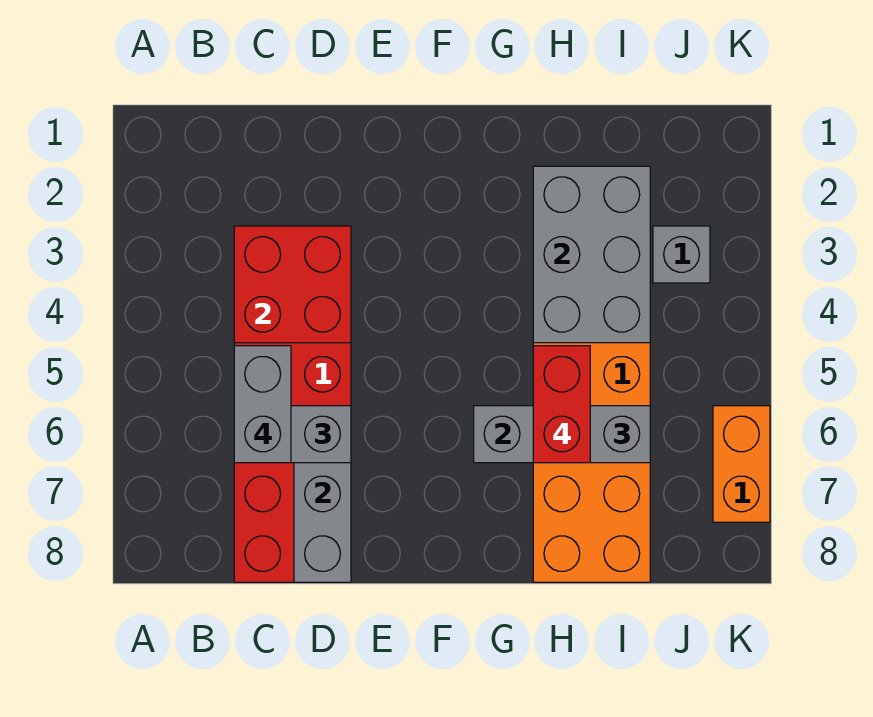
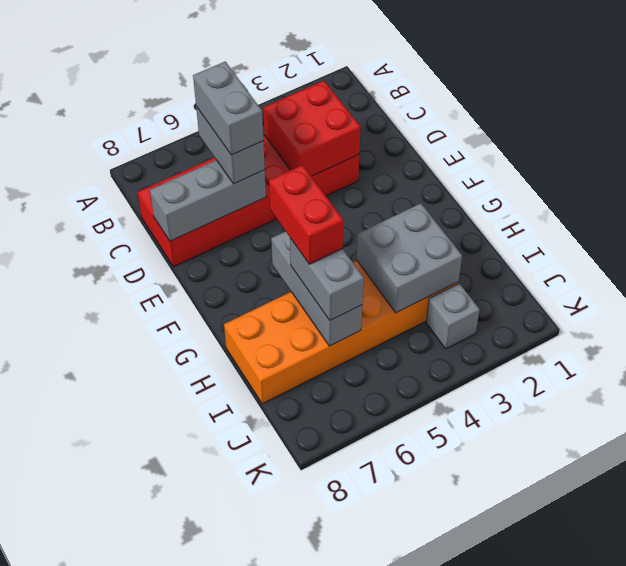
grey brick C5:C6 level 4 -> grey brick C6:D6 level 4
grey brick H2:I4 level 2 -> grey brick H3:I4 level 2
red brick H5:H6 level 4 -> red brick G6:H6 level 4
orange brick K6:K7 level 1 -> none

